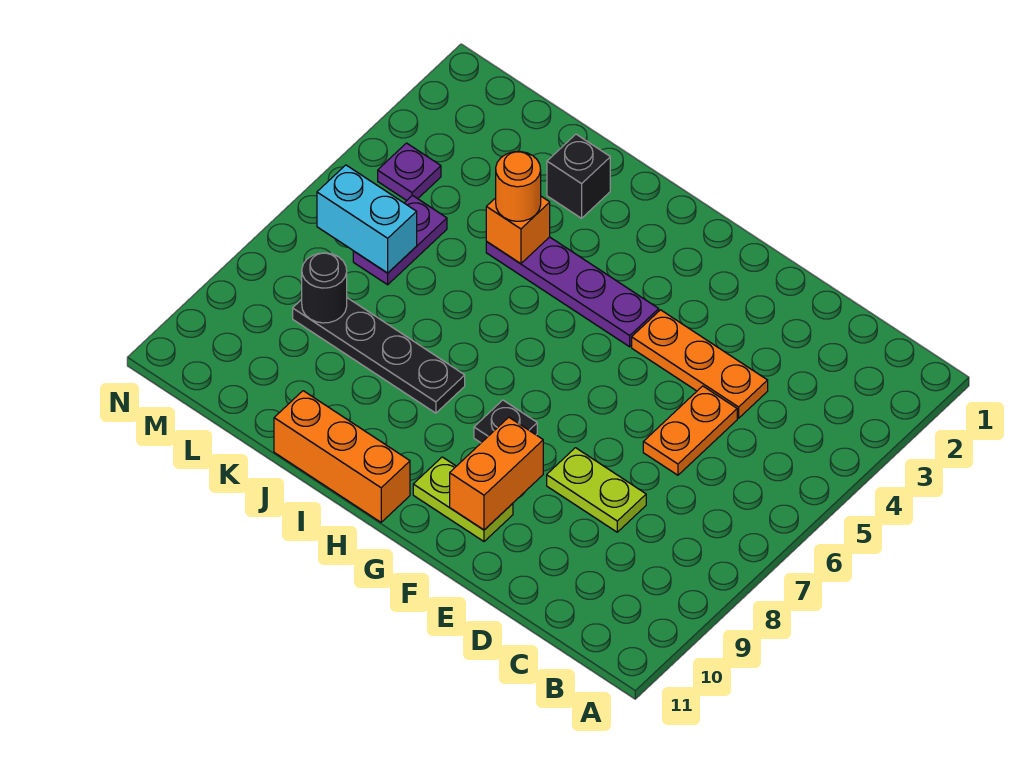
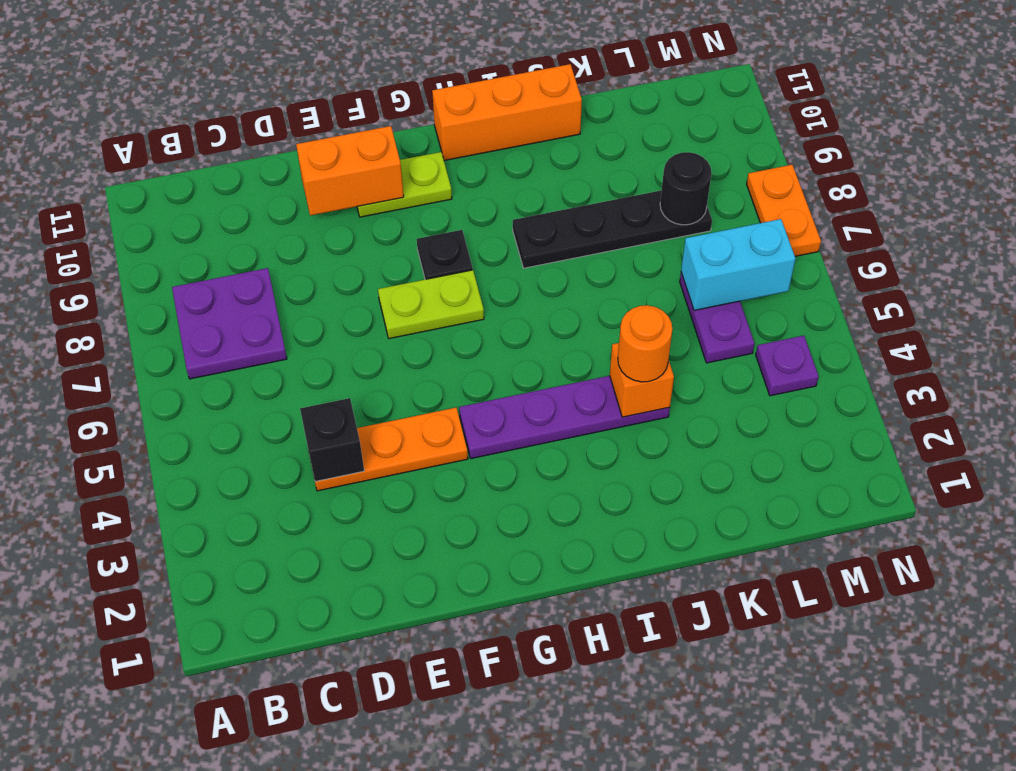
none -> purple plate B7:C8 level 1
orange plate D5:D6 level 1 -> orange plate N7:N8 level 1
lime plate D8:E8 level 1 -> lime plate F7:G7 level 1
orange brick F9:F10 level 2 -> orange brick E10:F10 level 2
black brick J2 level 1 -> black brick D4 level 2

